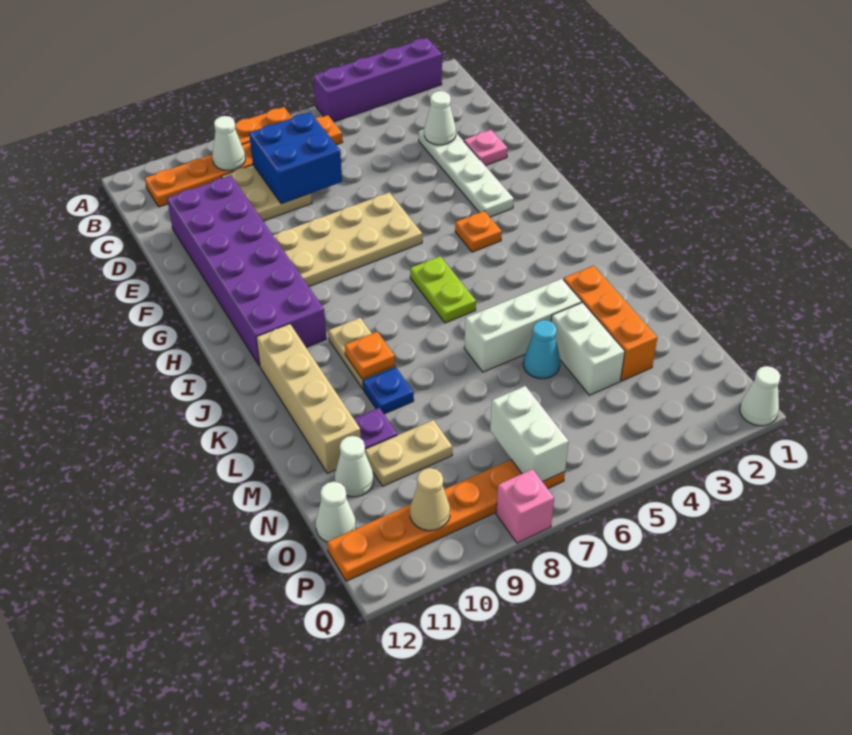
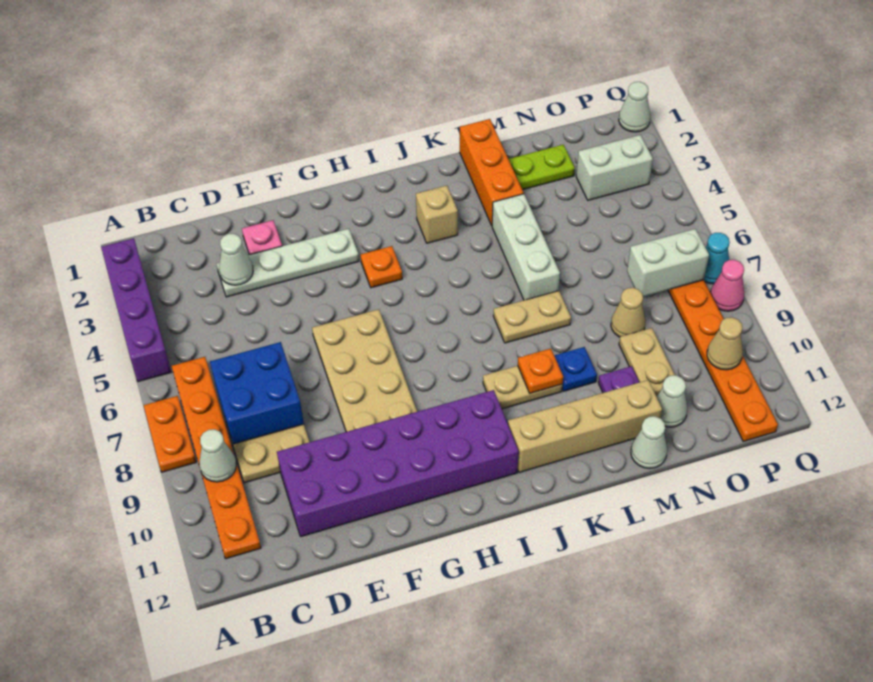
lime plate I6:J6 level 1 -> lime plate M2:N2 level 1
none -> tan brick J3 level 1
none -> tan plate K7:L7 level 1
orange brick L3:N3 level 1 -> orange brick L1:L3 level 1
white brick M4:N4 level 1 -> white brick O3:P3 level 1
cyan cone M5 level 1 -> cyan cone Q7 level 1
none -> tan cone N8 level 1
white cone O12 level 1 -> white cone M12 level 1
pink brick Q8 level 1 -> pink cone Q8 level 1

